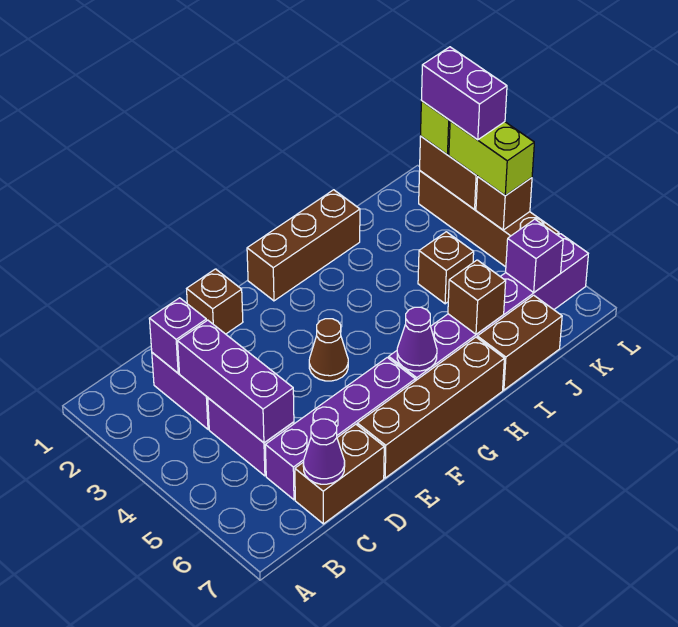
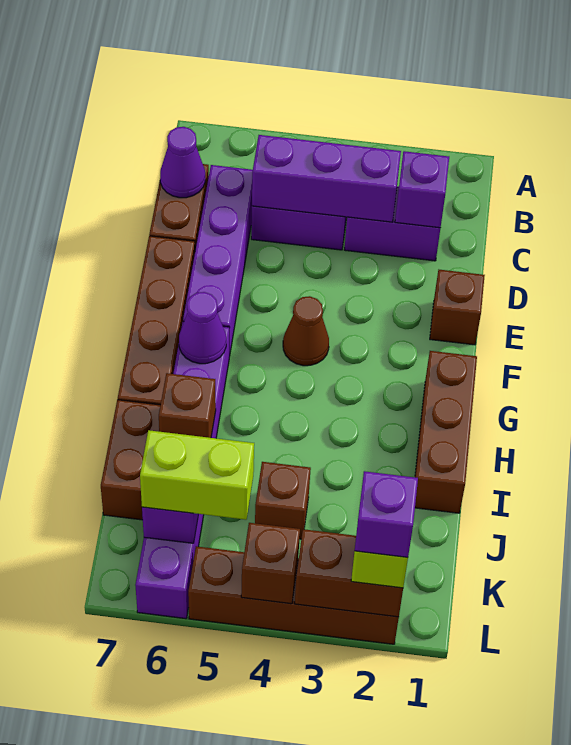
purple brick L2:L3 level 4 -> purple brick L2 level 4
lime brick L3:L4 level 3 -> lime brick K5:K6 level 3

